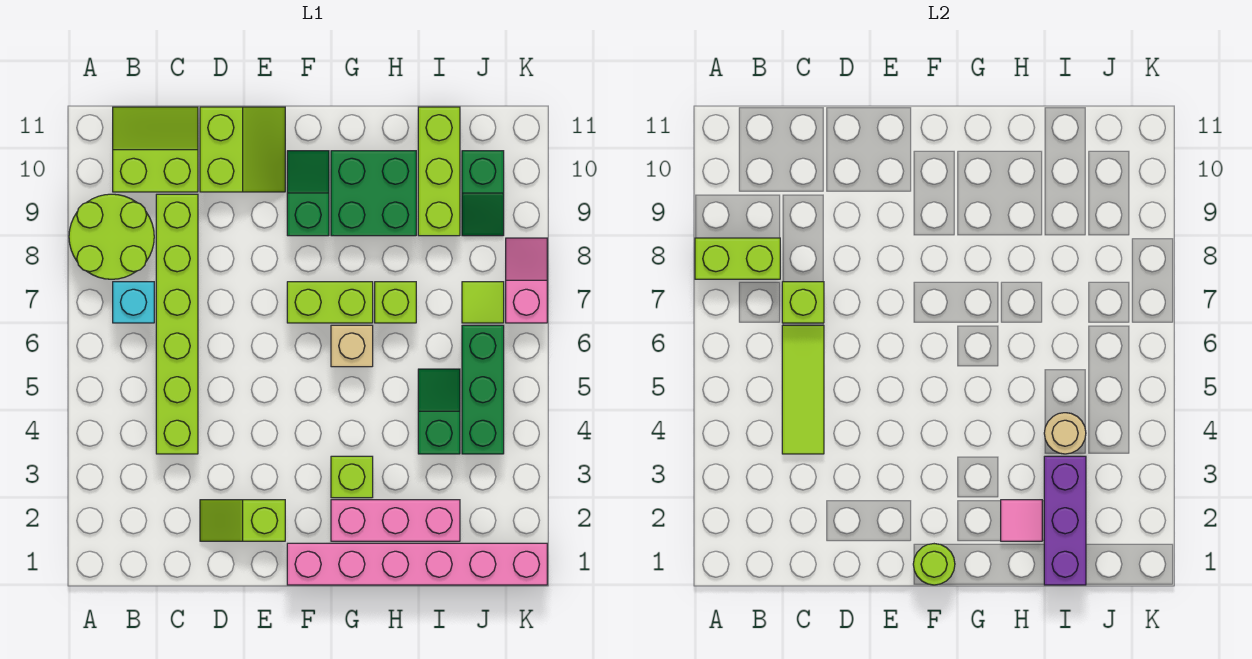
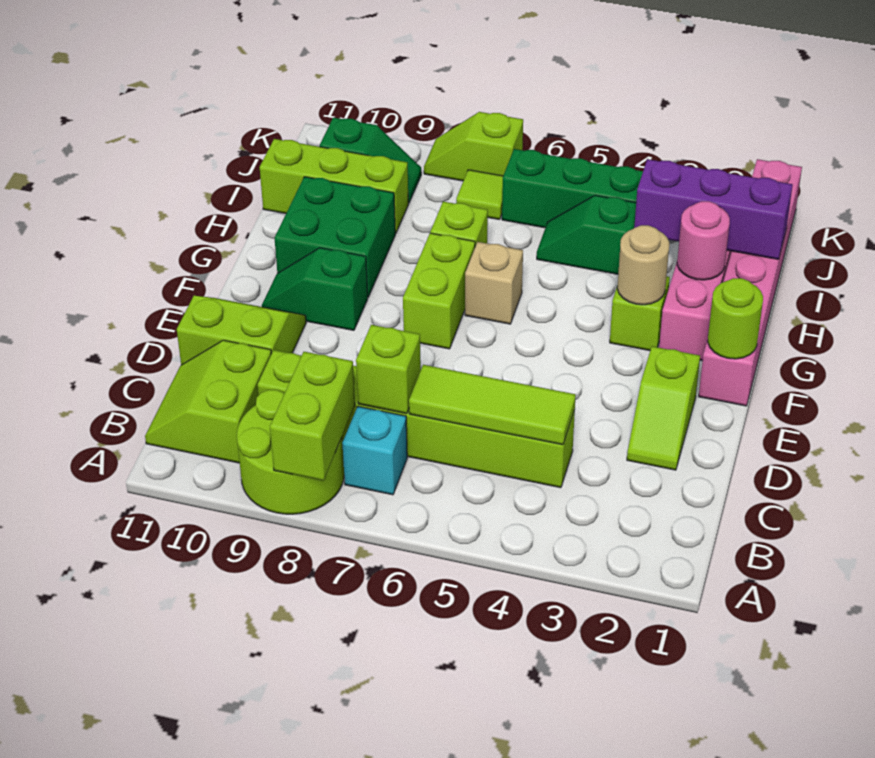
pink tile H2 level 2 -> pink round brick H2 level 2
tan round brick I4 level 2 -> tan round brick G3 level 2
pink slope K7:K8 level 1 top 7 -> lime slope K7:K8 level 1 top 7

